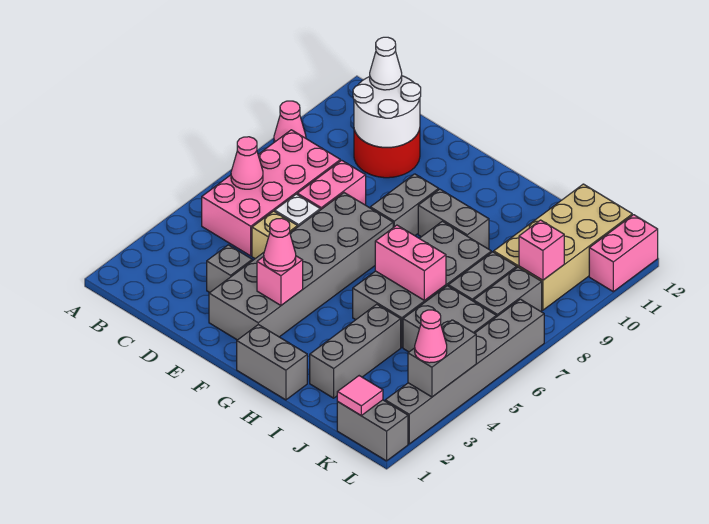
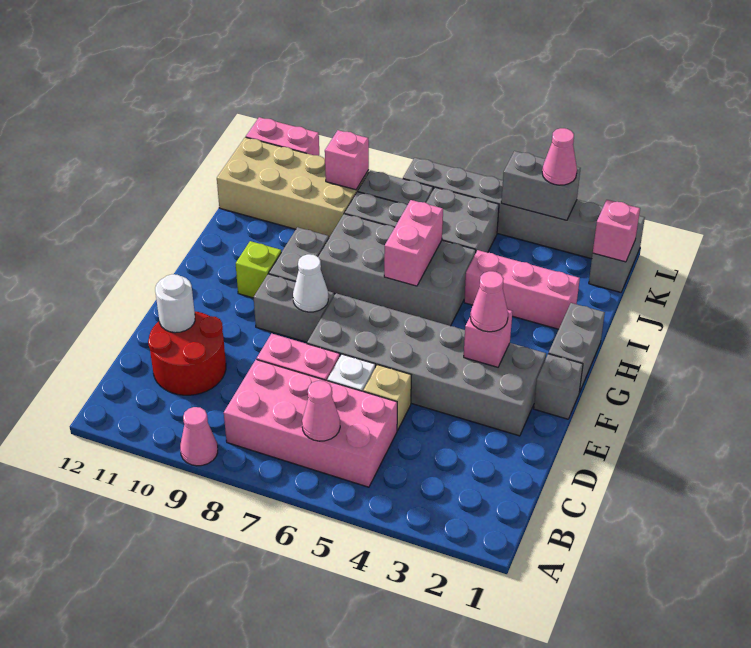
white round brick C10:D11 level 2 -> white round brick D11 level 2
white cone C11 level 3 -> white cone F8 level 2
grey brick D3 level 1 -> grey brick F1 level 1
none -> lime brick G10 level 1
grey brick I2:I4 level 1 -> pink brick I2:I4 level 1
pink tile K1 level 2 -> pink brick K1 level 2

